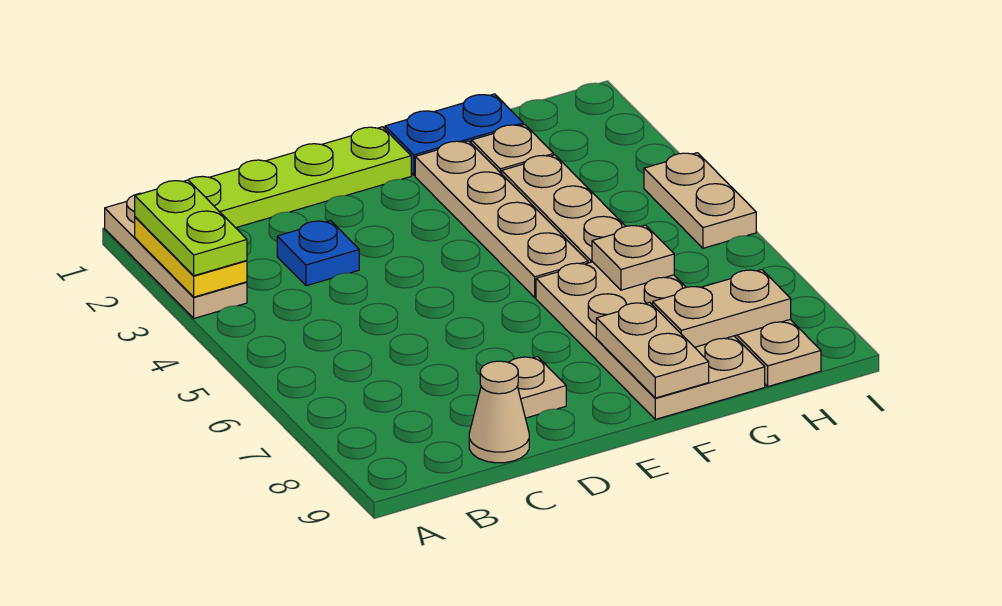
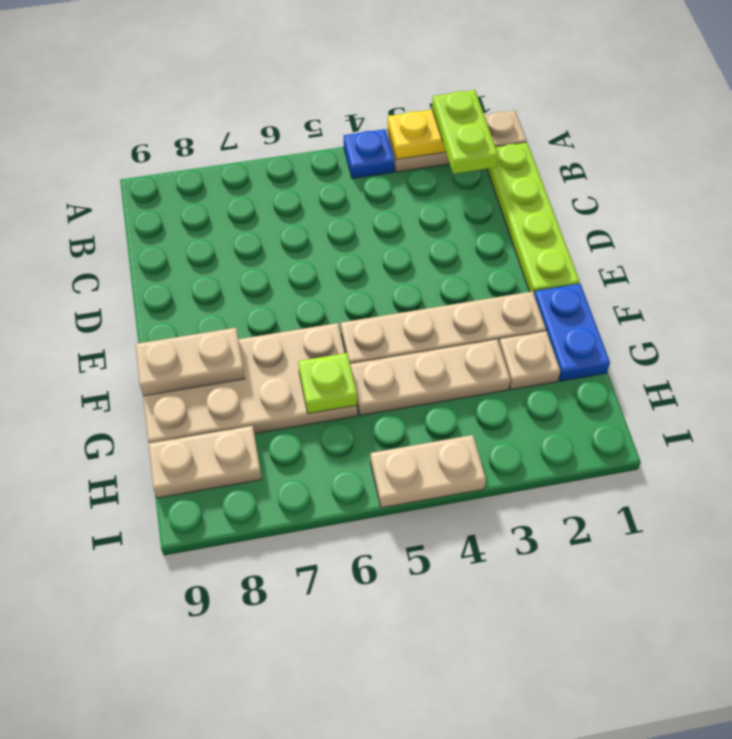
lime plate A2:A3 level 3 -> lime plate A2:B2 level 3
blue plate C3 level 1 -> blue plate A4 level 1
tan cone C9 level 1 -> none
tan plate D8 level 1 -> none
tan plate G6 level 2 -> lime plate G6 level 2
tan plate G8:H8 level 2 -> none

